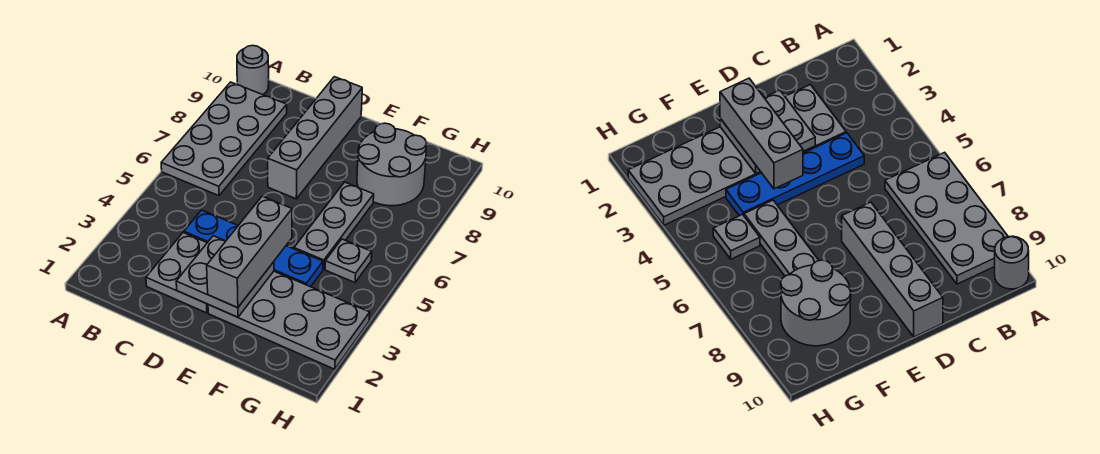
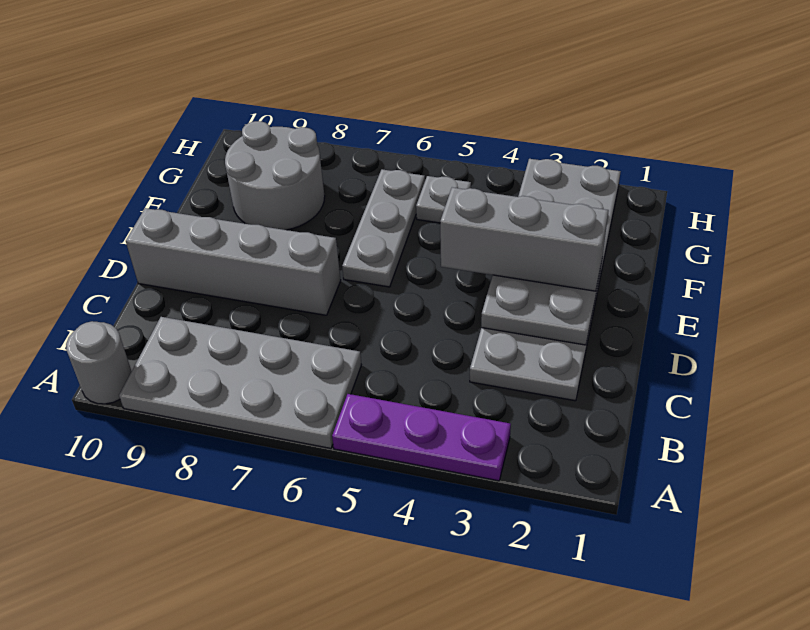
none -> purple plate A3:A5 level 1
blue plate C4:F4 level 1 -> none
grey plate F5:F7 level 1 -> grey plate E6:G6 level 1

